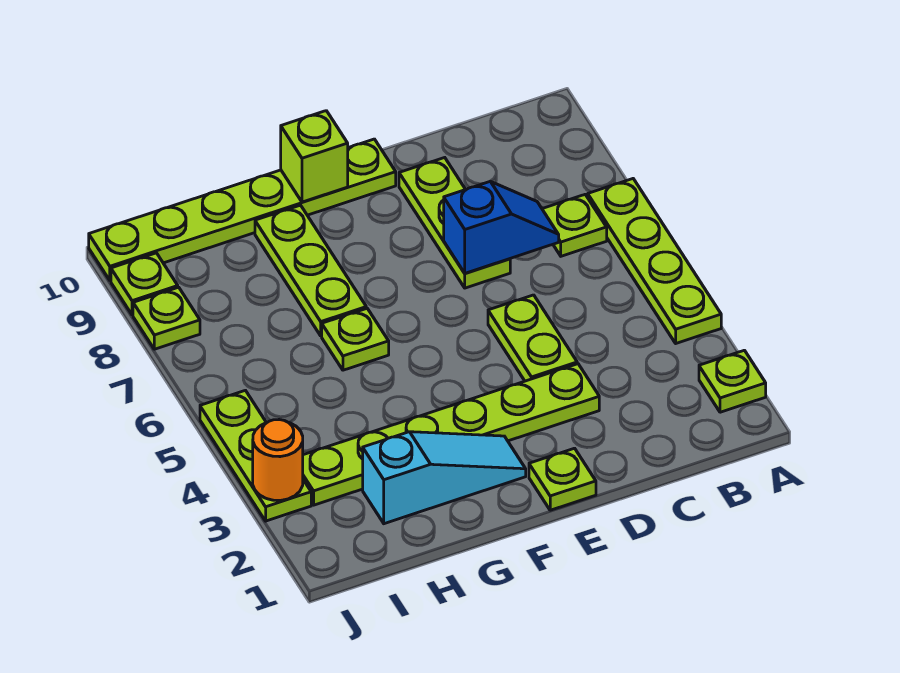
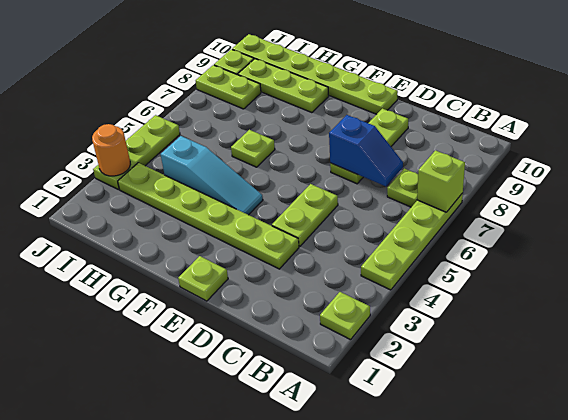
cyan slope F2:H2 level 1 top H -> cyan slope F4:H4 level 1 top H
lime brick F10 level 2 -> lime brick A7 level 2
lime plate G7:G9 level 1 -> lime plate G9:I9 level 1
lime plate J8 level 1 -> lime plate I8:J8 level 1

